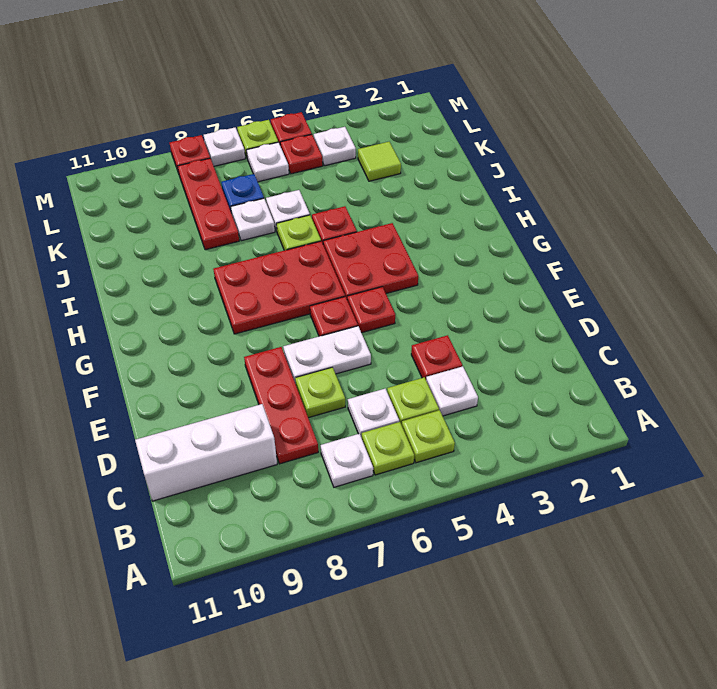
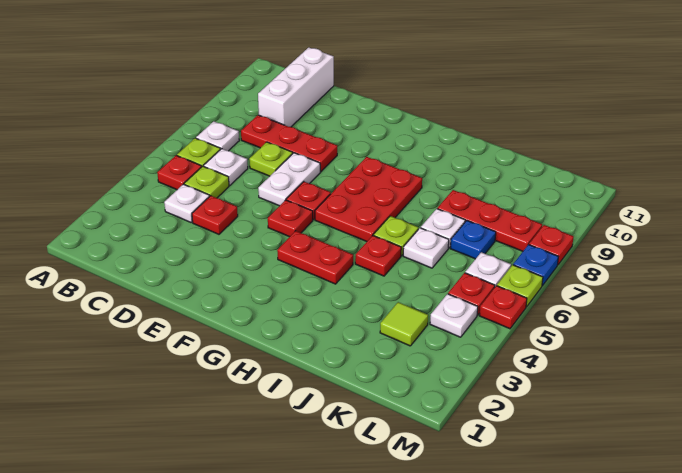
lime plate B5 level 1 -> red plate B5 level 1
red plate G4:H5 level 1 -> red plate G4:H4 level 1
white plate M7 level 1 -> blue plate M7 level 1

